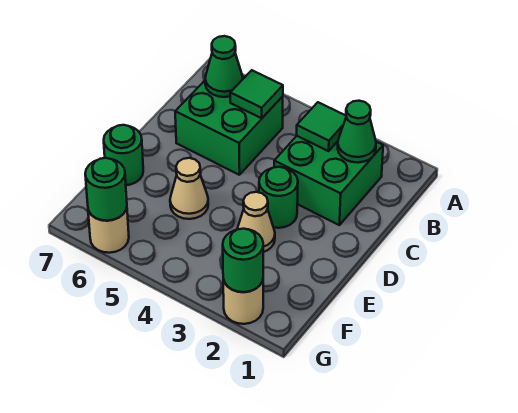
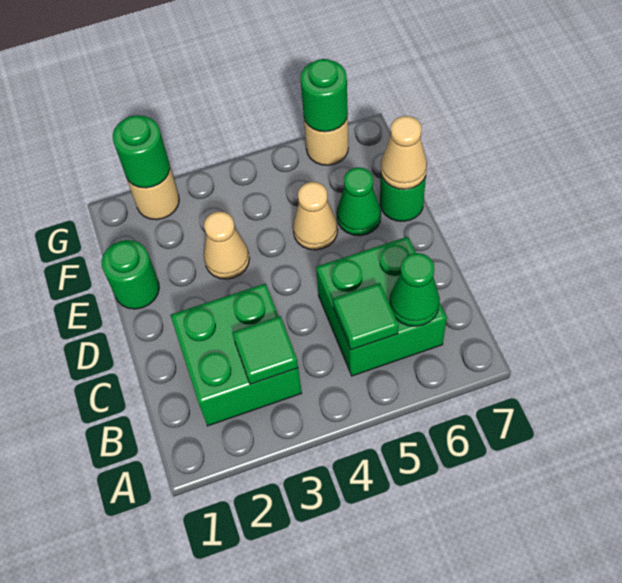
green cone B2 level 2 -> green cone E6 level 1
green round brick D3 level 1 -> green round brick E1 level 1
none -> tan cone E7 level 2

